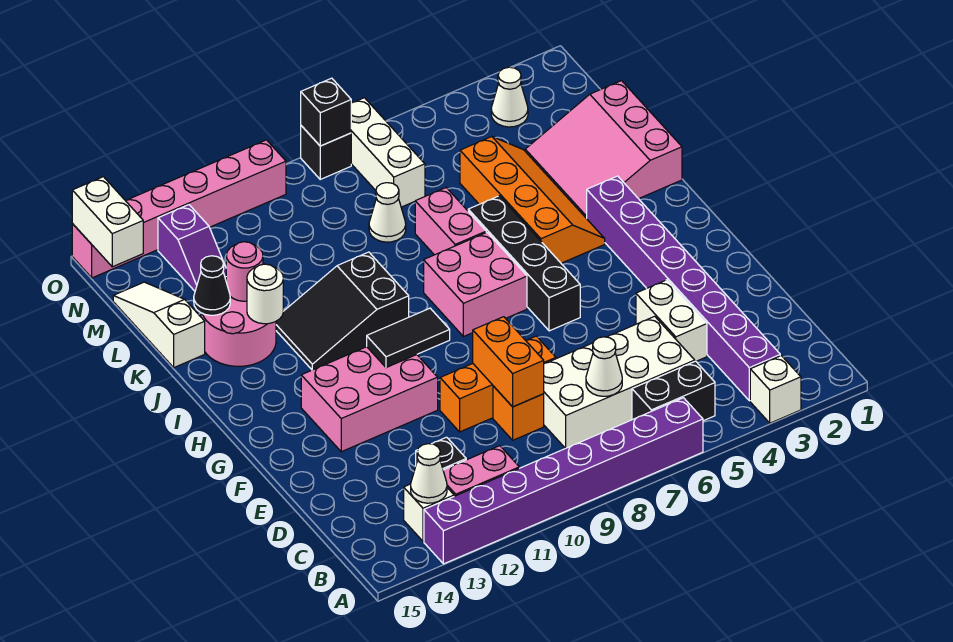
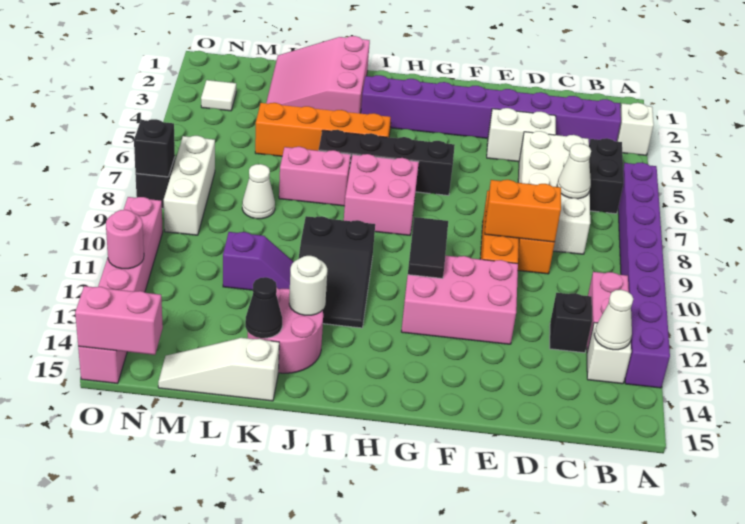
pink brick F11:G13 level 1 -> pink brick E11:G12 level 1
pink slope J1:L3 level 1 top 1 -> pink slope J1:L3 level 1 top J
pink round brick K13 level 2 -> pink round brick O12 level 2
white brick M7:O7 level 1 -> white brick N7:N9 level 1
purple slope M13:N13 level 1 top N -> purple slope K11:L11 level 1 top L
white cone N3 level 1 -> white tile N3 level 1
white brick N15:O15 level 2 -> pink brick N15:O15 level 2

